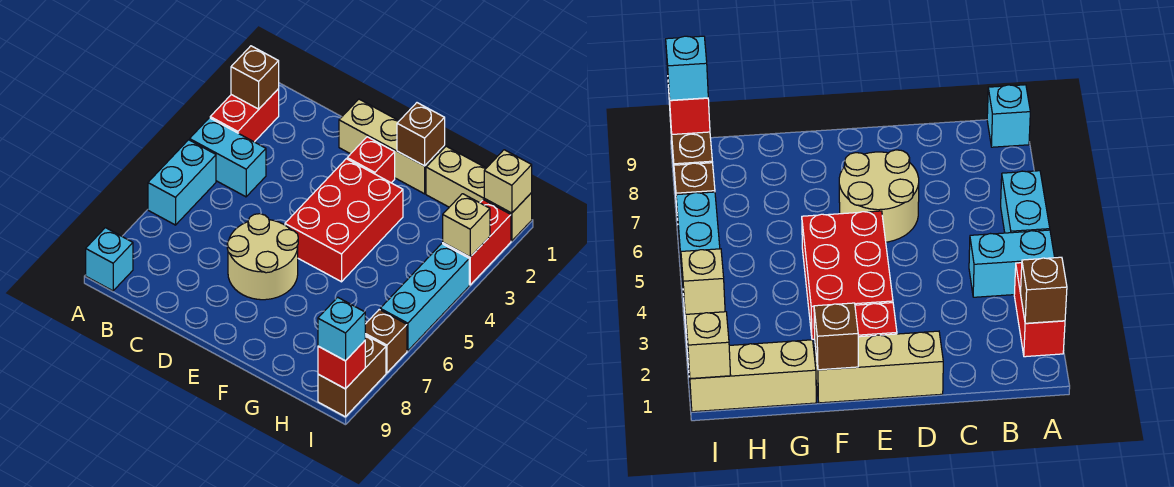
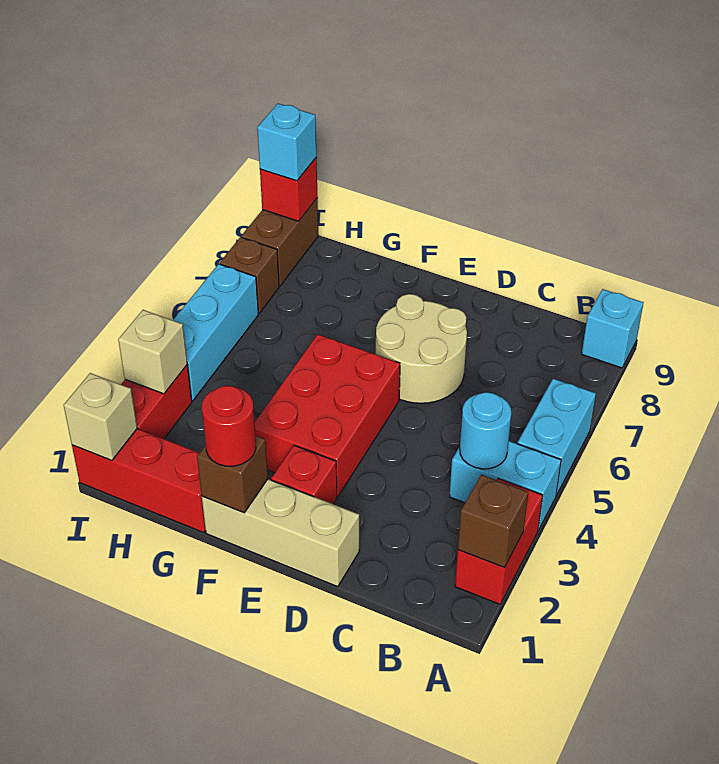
none -> cyan round brick B4 level 2
none -> red round brick F1 level 3
tan brick G1:I1 level 1 -> red brick G1:I1 level 1

